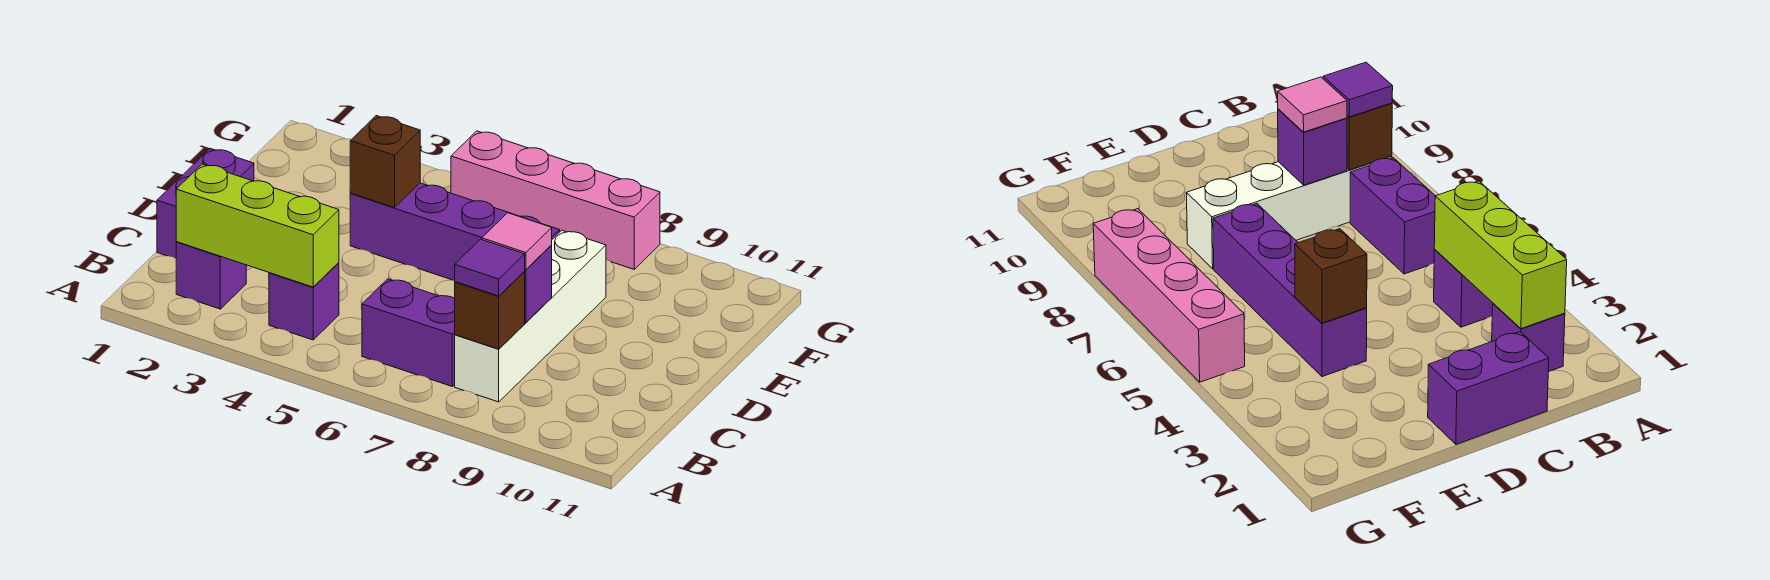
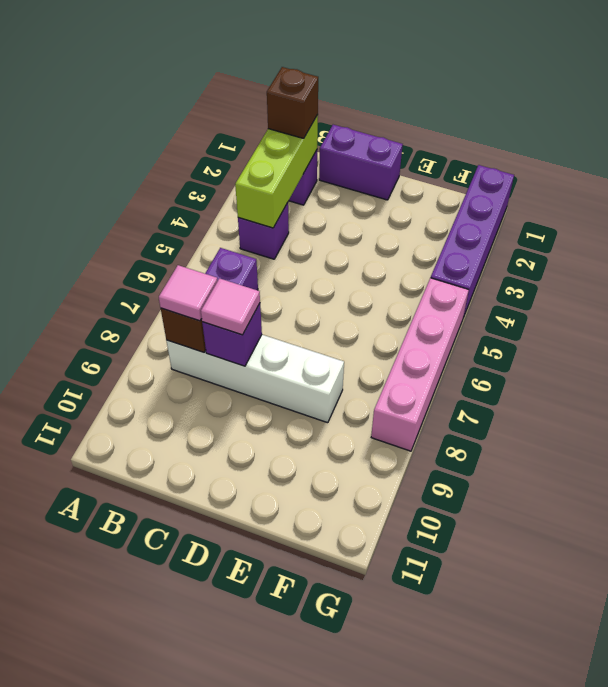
purple tile B8 level 3 -> pink tile B8 level 3
purple brick E4:E7 level 1 -> purple brick G1:G4 level 1
brown brick E4 level 2 -> brown brick B2 level 3

